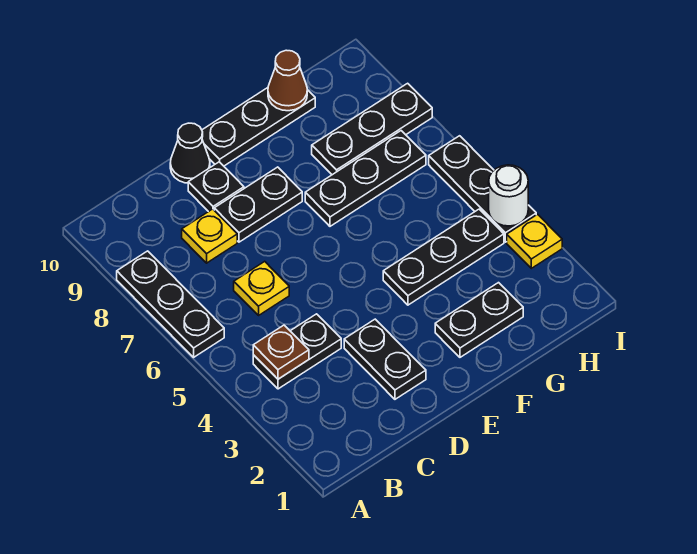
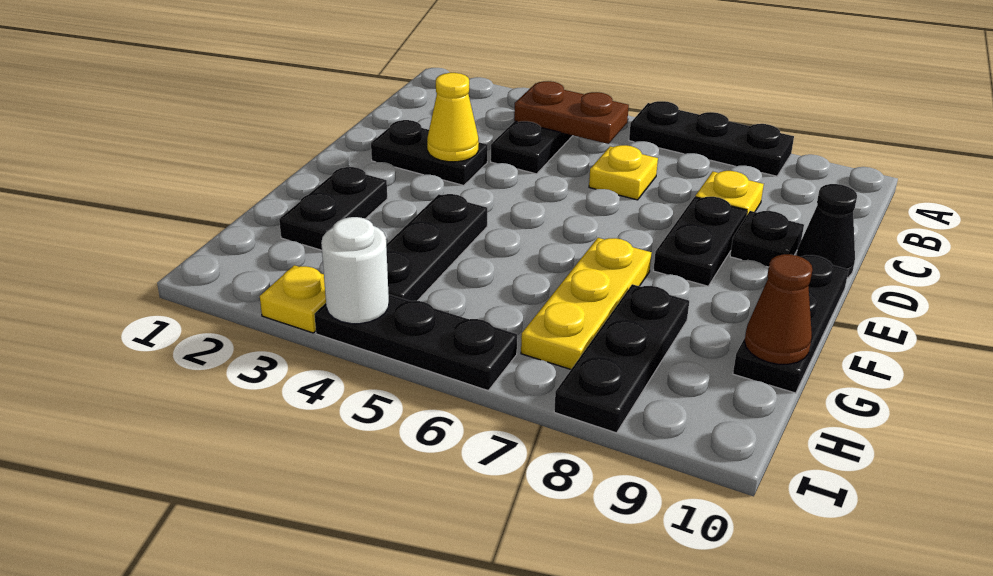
brown plate B4 level 2 -> brown plate B4:B5 level 2
none -> yellow cone D3 level 2
black plate F7:H7 level 1 -> yellow plate F7:H7 level 1

